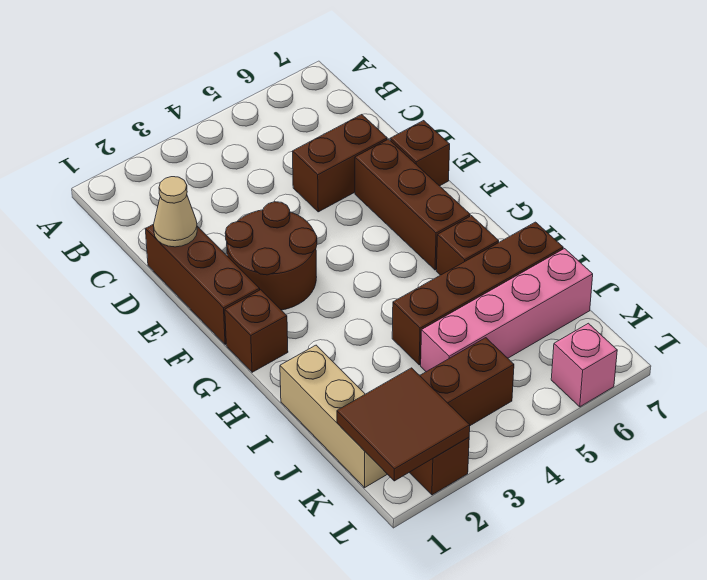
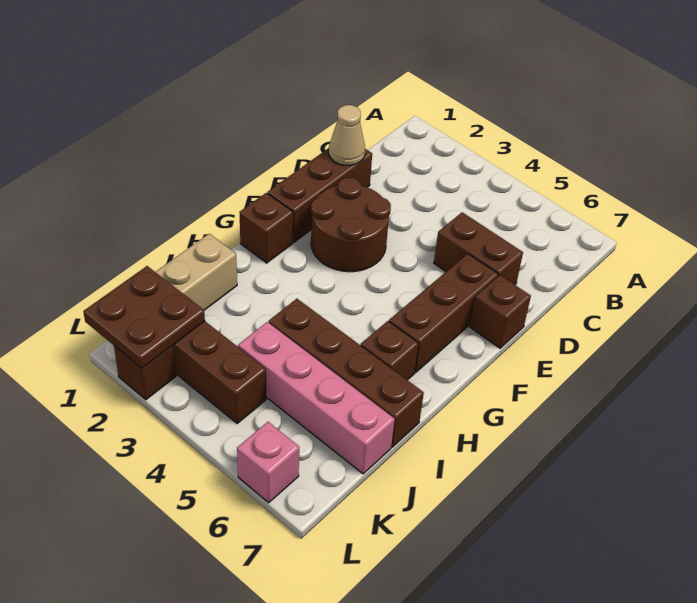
brown tile K1:L2 level 2 -> brown plate K1:L2 level 2

